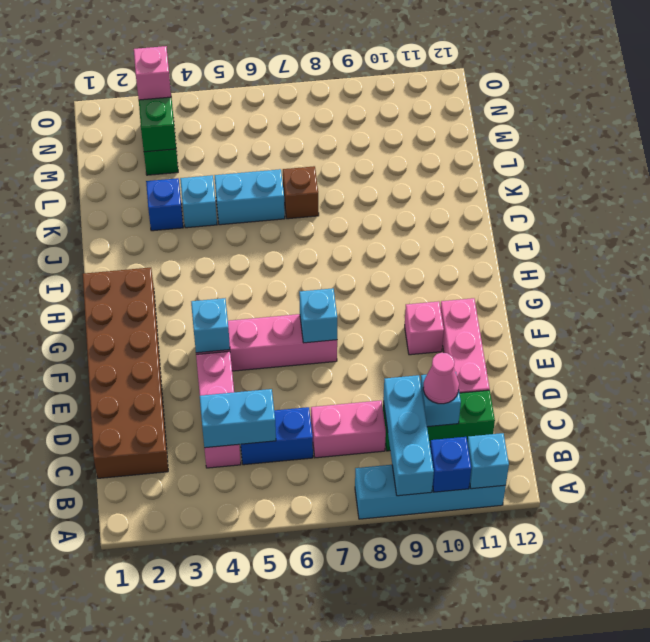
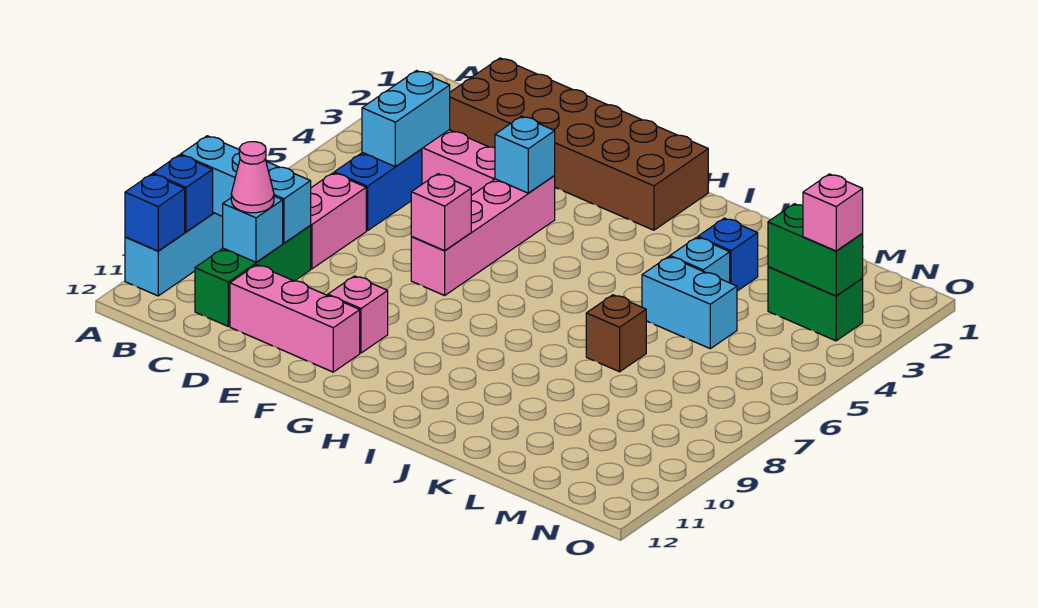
cyan brick A11 level 2 -> blue brick A11 level 2
cyan brick F7 level 2 -> pink brick F7 level 2
cyan brick K5:K6 level 1 -> cyan brick K5:L5 level 1

